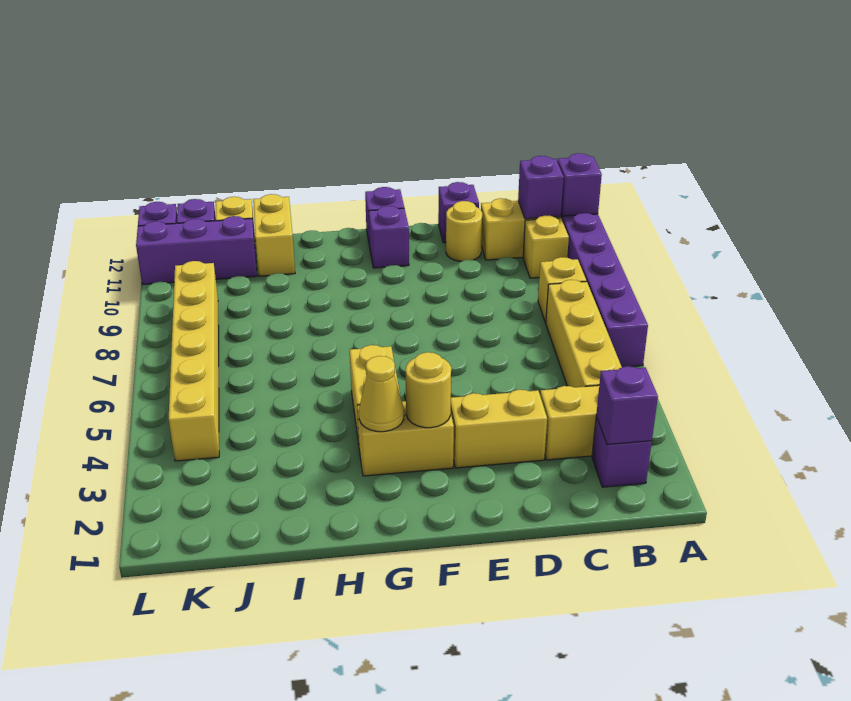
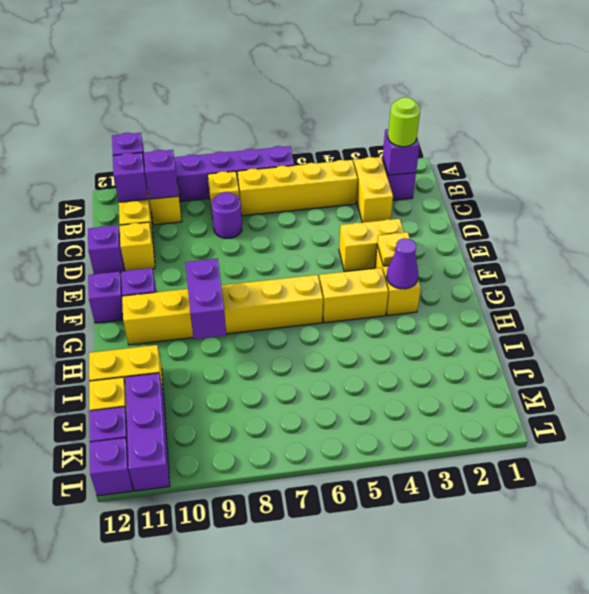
none -> lime round brick B2 level 3
none -> purple brick B10 level 2
none -> purple round brick C8 level 1
yellow brick D3:E3 level 1 -> yellow brick E3:E4 level 1
yellow round brick D11 level 1 -> yellow brick D11 level 1
yellow round brick F3 level 2 -> yellow plate F3 level 2
yellow cone G3 level 2 -> purple cone G3 level 2
none -> purple brick G9:H9 level 2
yellow brick K4:K9 level 1 -> yellow brick G6:G11 level 1

